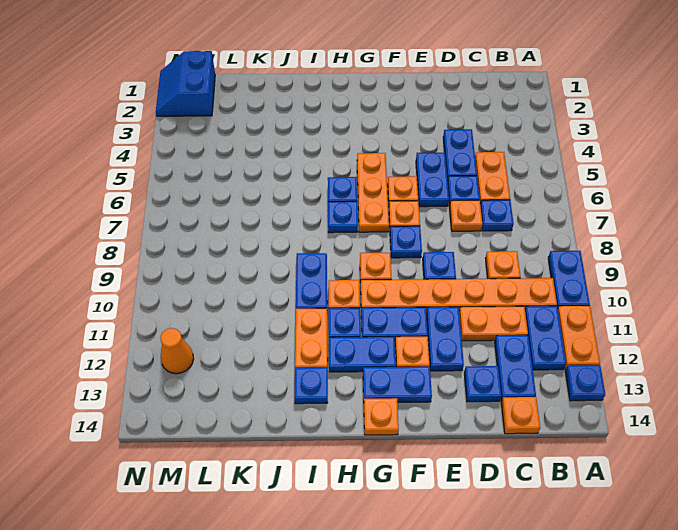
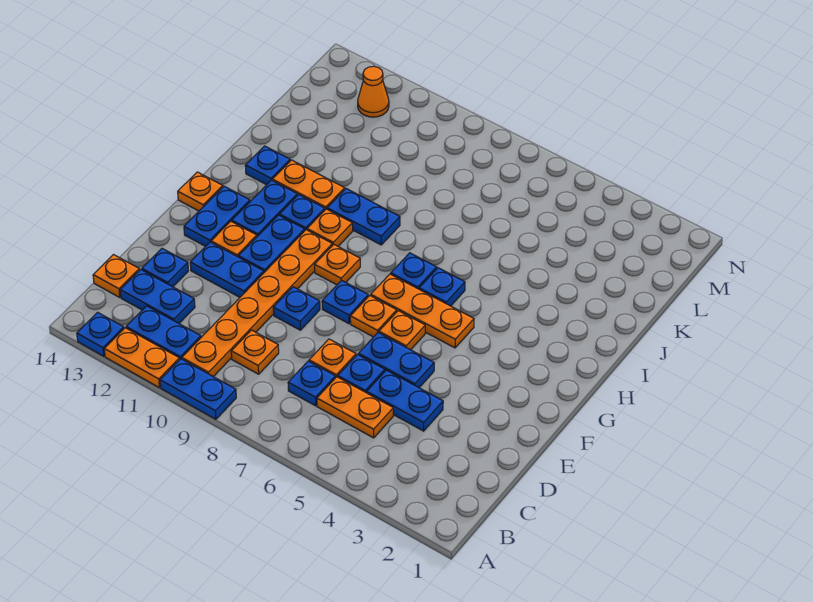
orange plate C11:D11 level 1 -> none
blue slope M1:N2 level 1 top M -> none

